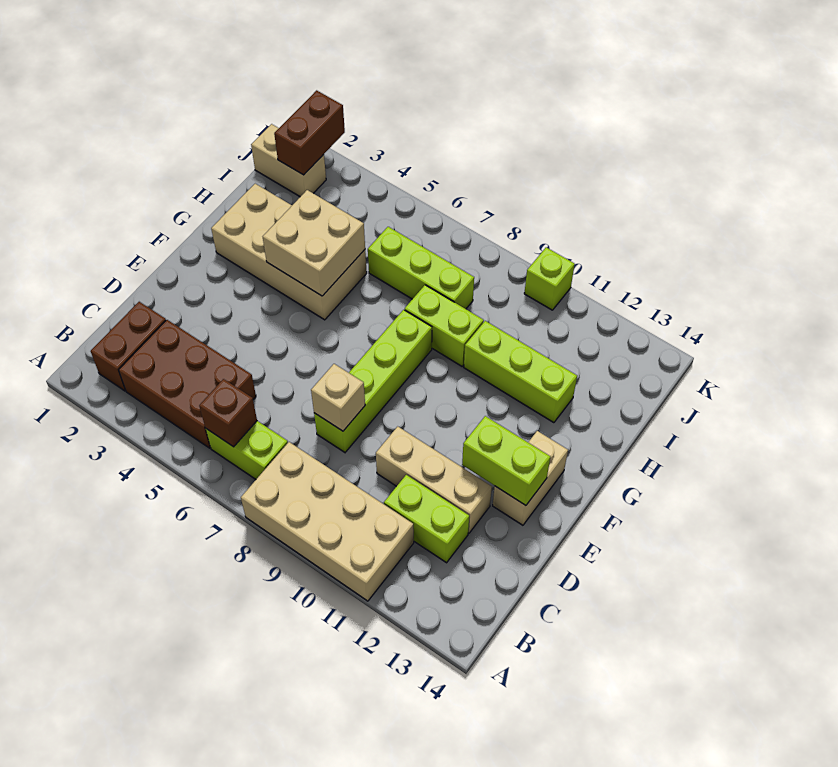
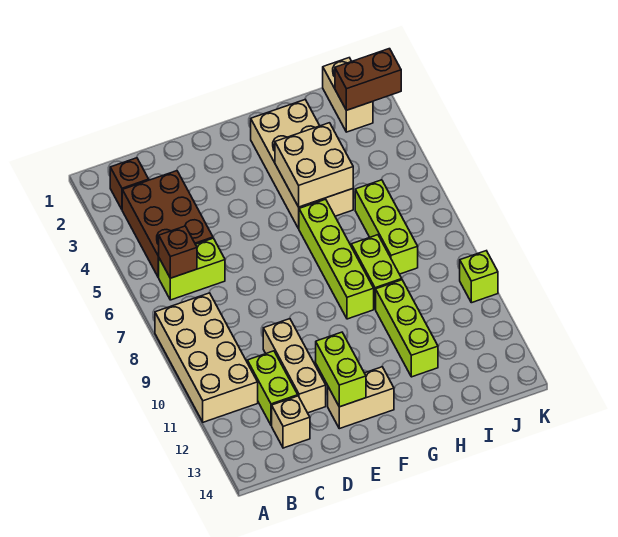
brown brick B2:C2 level 1 -> brown brick B2 level 1
lime brick B6:B7 level 1 -> lime brick B6:C6 level 1
lime brick D8:G8 level 1 -> lime brick G6:G9 level 1
tan brick D8 level 2 -> tan brick C13 level 1

